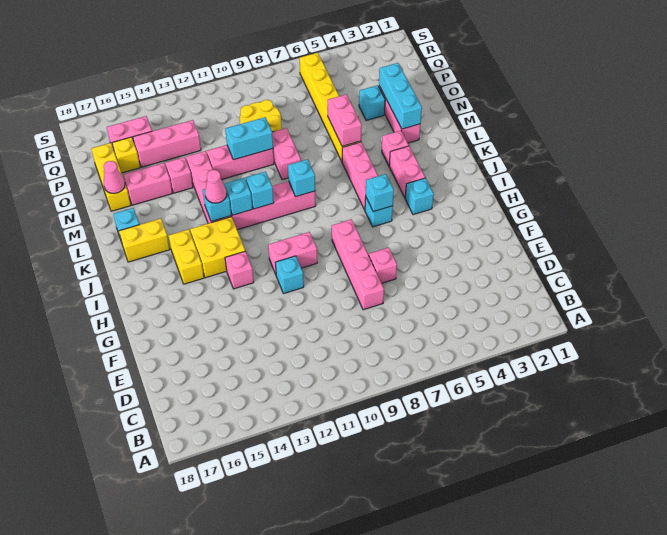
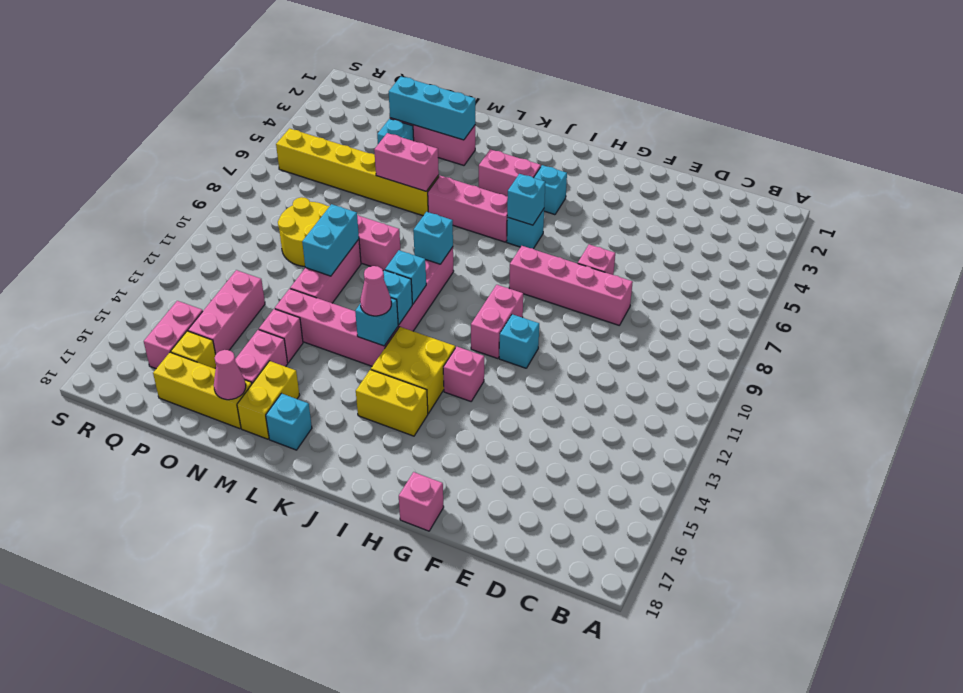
yellow brick K16:K17 level 1 -> yellow brick M16:M17 level 1
pink brick L4 level 1 -> pink brick G18 level 1

